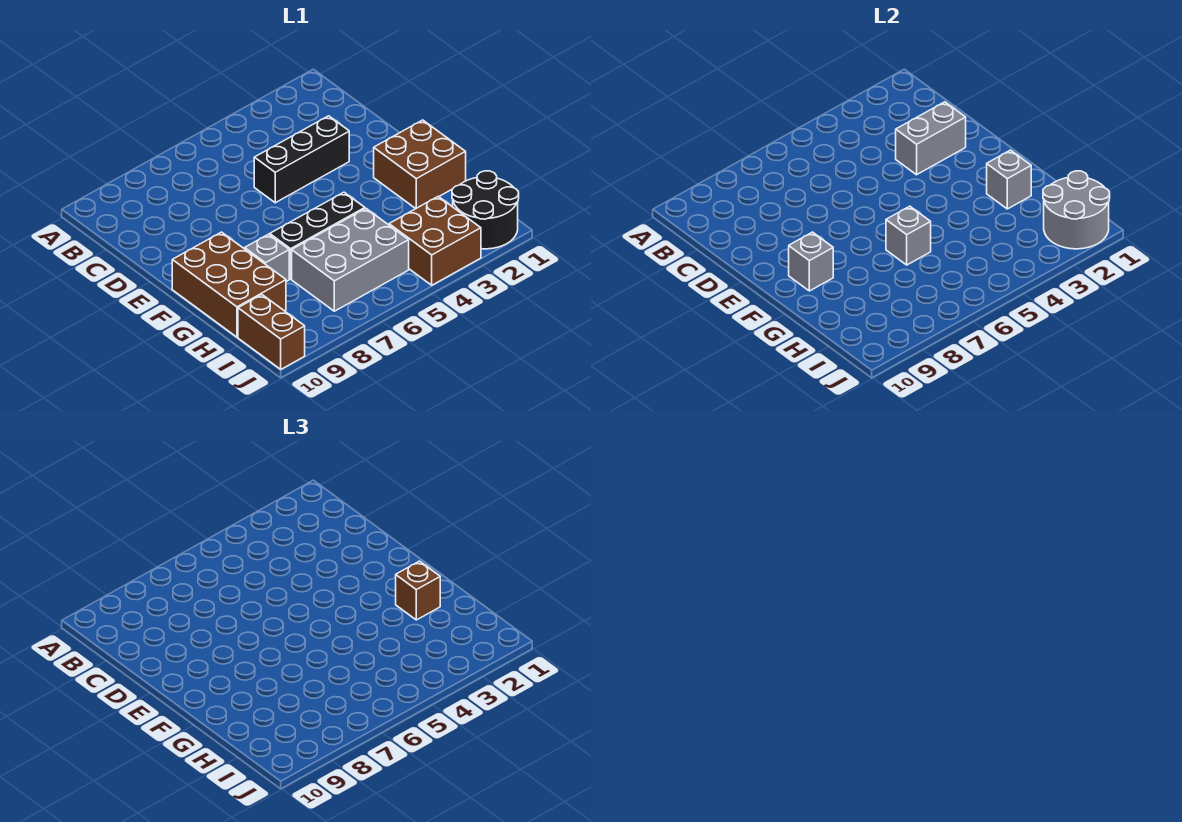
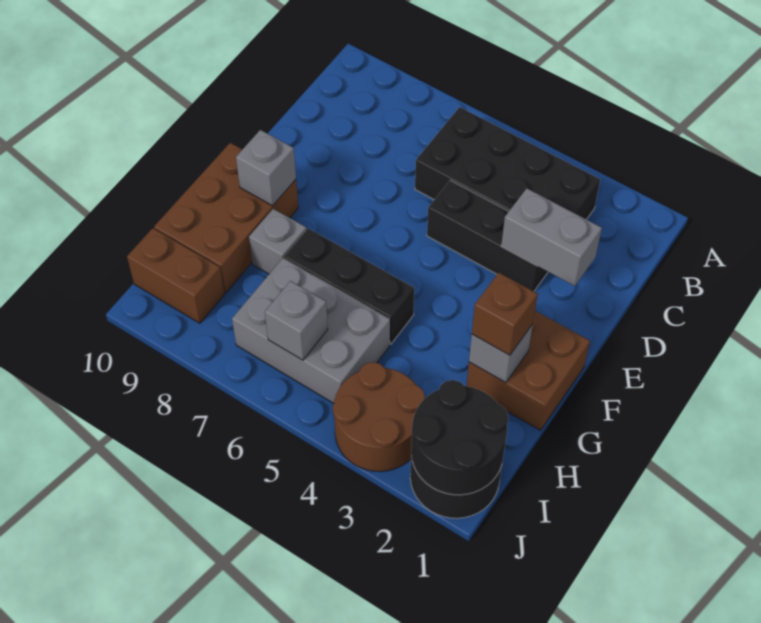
none -> black brick B3:C6 level 1
grey brick G6 level 2 -> grey brick I6 level 2
grey round brick I1:J2 level 2 -> black round brick I1:J2 level 2
brown brick I3:J4 level 1 -> brown round brick I3:J4 level 1
brown brick I10:J10 level 1 -> brown brick I9:I10 level 1

